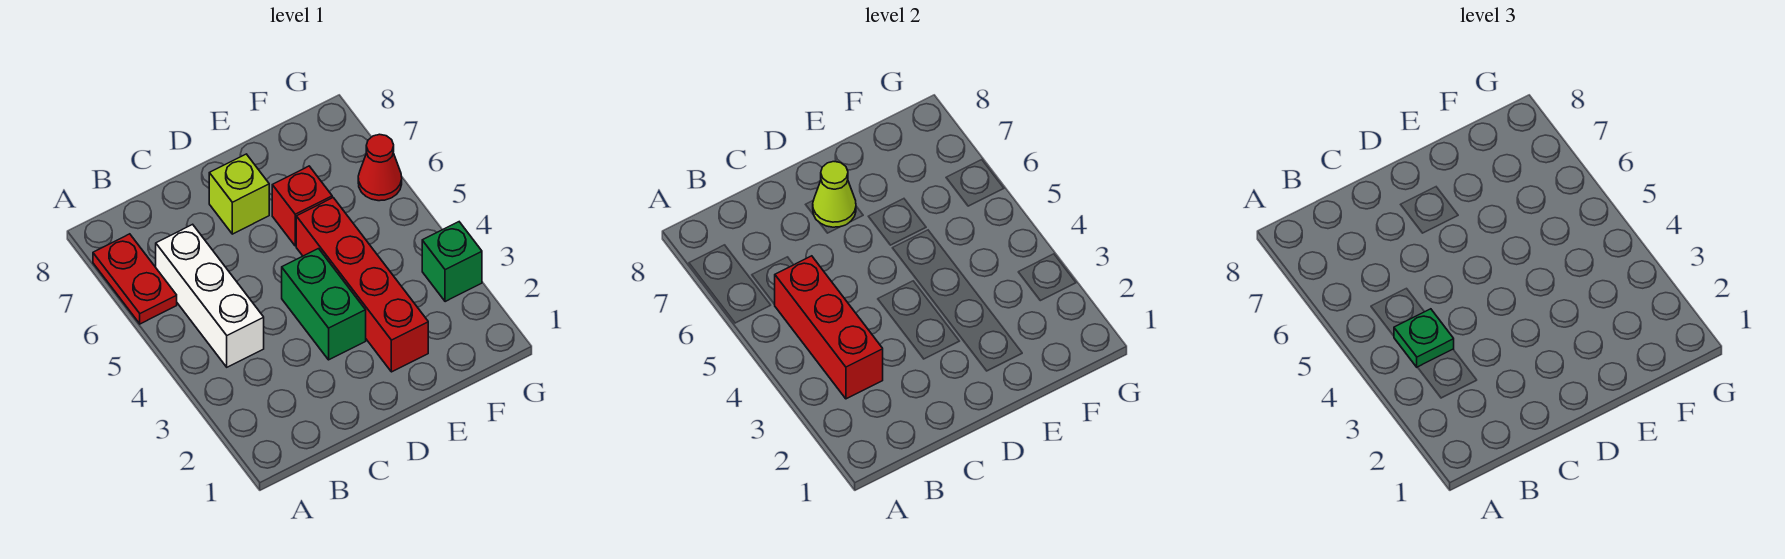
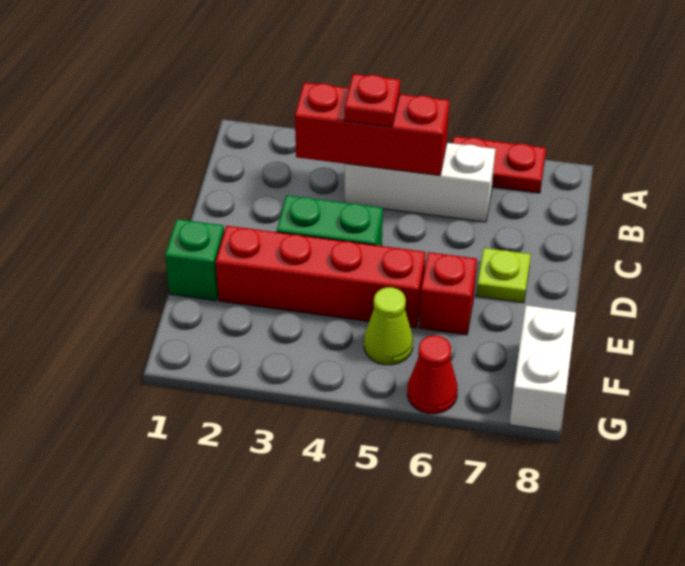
green plate B4 level 3 -> red plate B4 level 3
lime brick D7 level 1 -> lime plate D7 level 1
lime cone D7 level 2 -> lime cone F5 level 1
none -> white brick F8:G8 level 1
green brick G3 level 1 -> green brick E1 level 1

